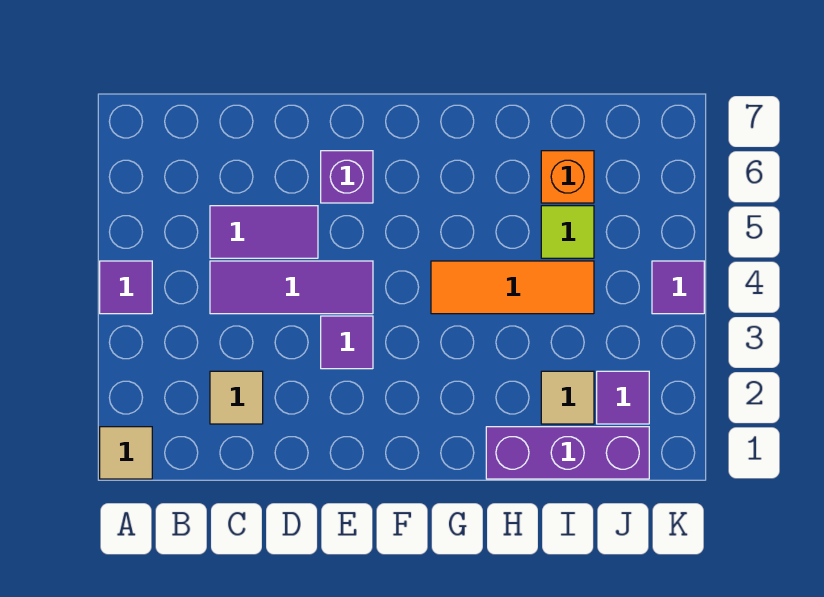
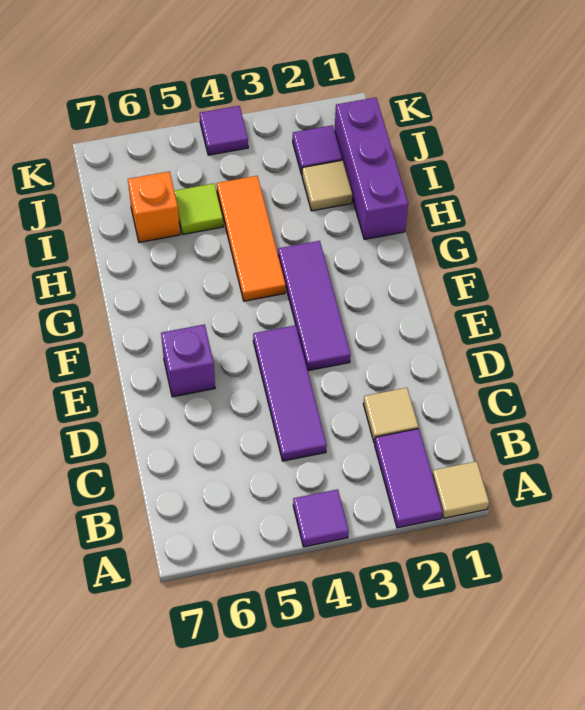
purple tile C5:D5 level 1 -> purple tile A2:B2 level 1
purple tile E3 level 1 -> purple tile E3:G3 level 1

